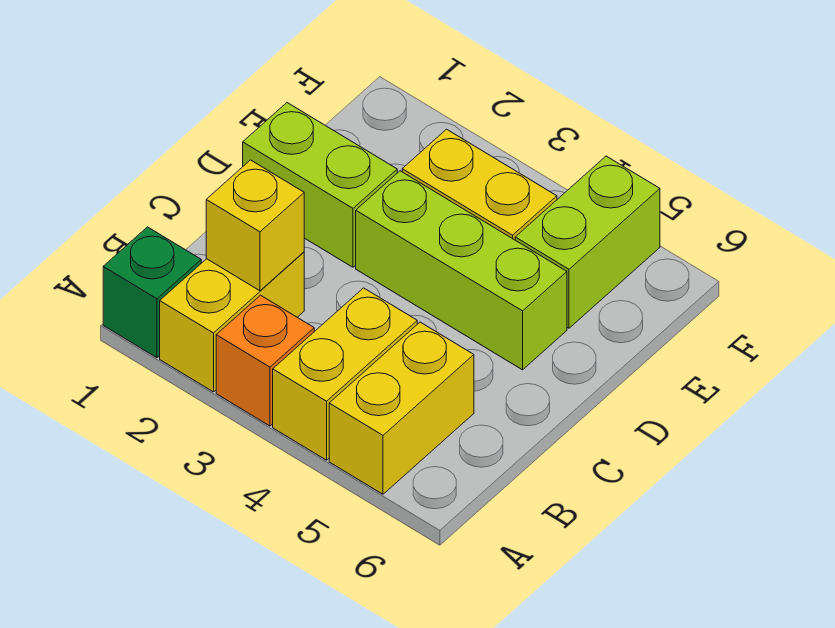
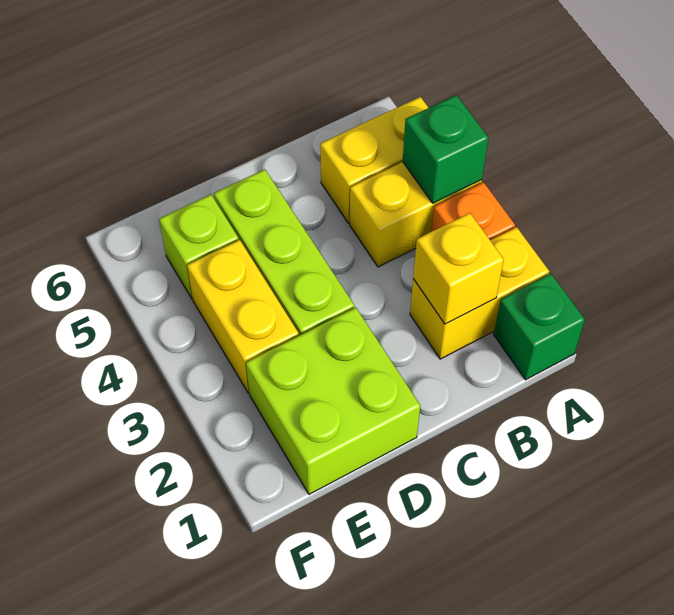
none -> green brick A4 level 2
lime brick D1:D2 level 1 -> lime brick D1:E2 level 1
lime brick E5:F5 level 1 -> lime brick E5 level 1

